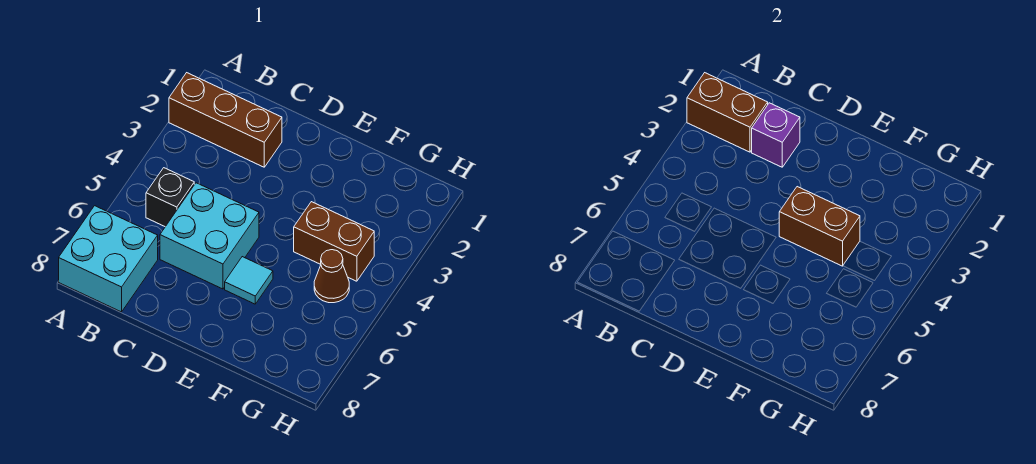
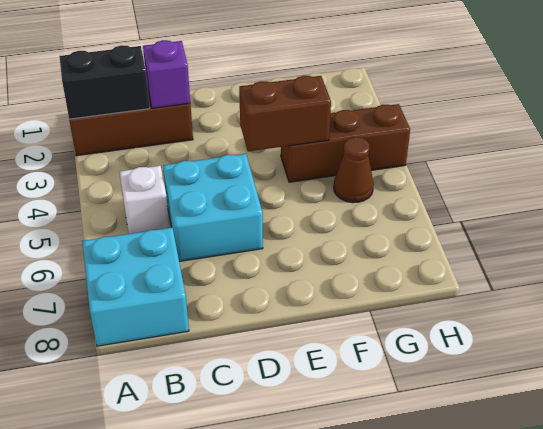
brown brick A2:B2 level 2 -> black brick A2:B2 level 2
black brick B5 level 1 -> white brick B5 level 1
cyan tile E6 level 1 -> none
brown brick F4:G4 level 1 -> brown brick F4:H4 level 1

